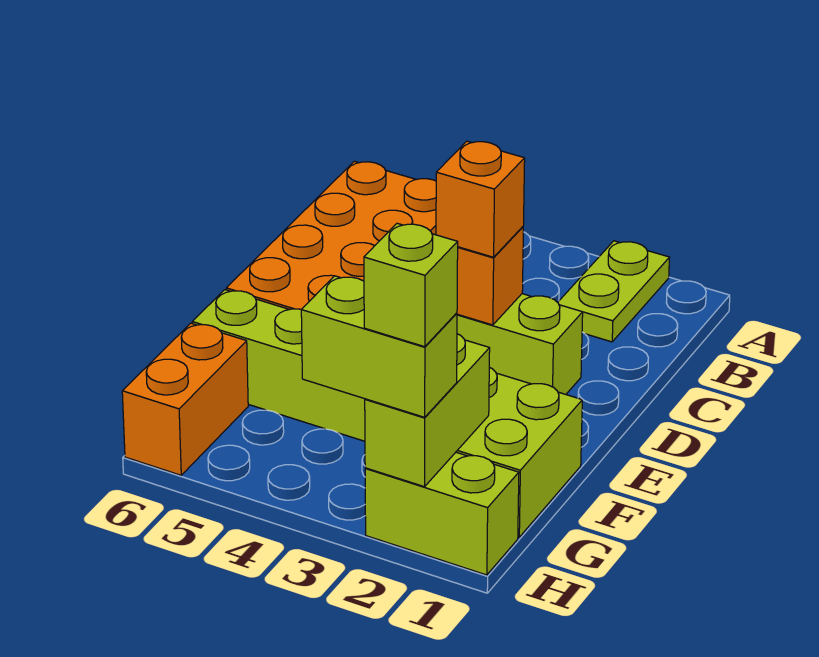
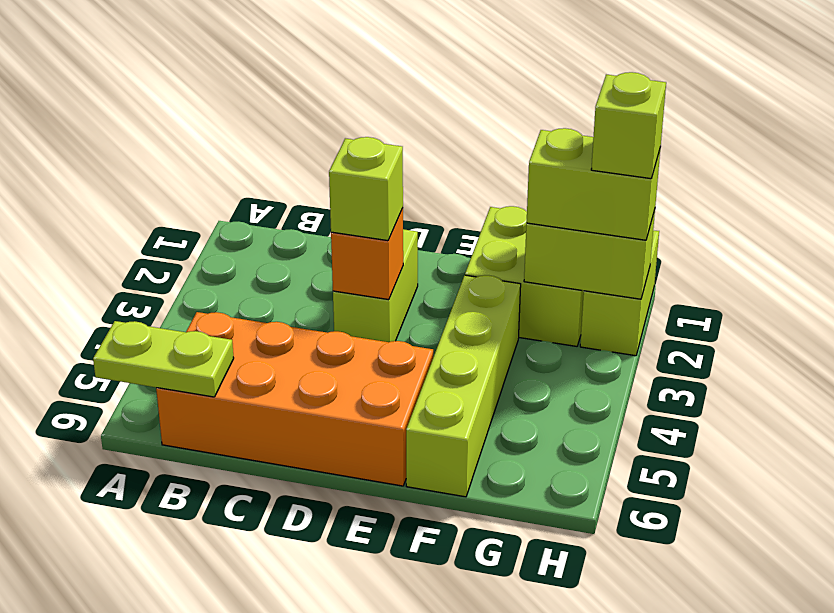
lime plate A2:B2 level 1 -> lime plate A6:B6 level 2
orange brick D3 level 3 -> lime brick D3 level 3
orange brick G6:H6 level 1 -> none
lime brick H2:H3 level 3 -> lime brick G2:H2 level 3

